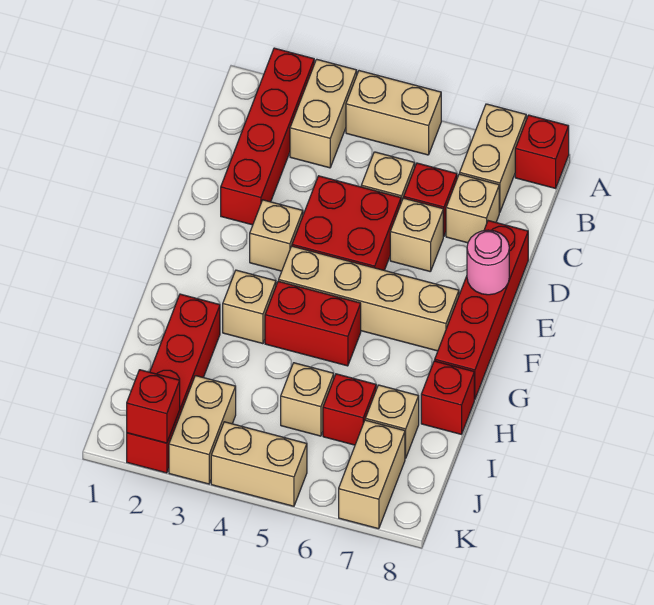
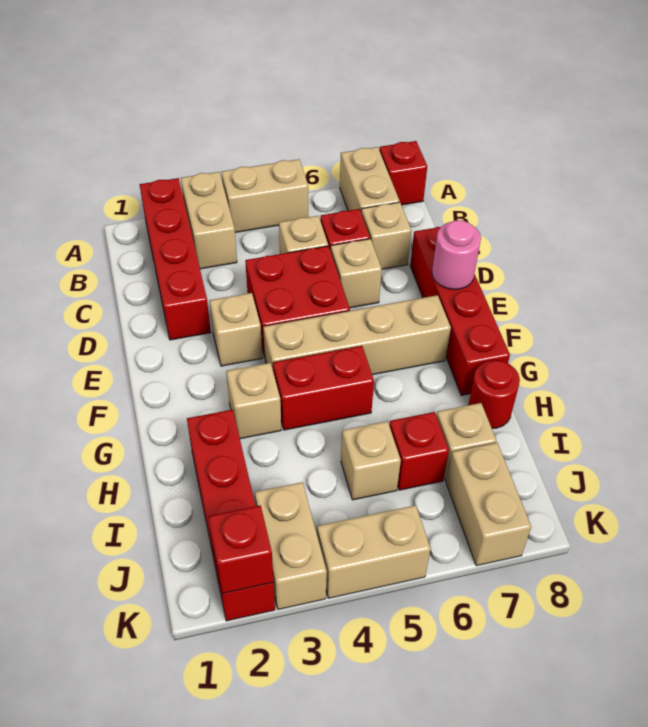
red brick H8 level 1 -> red round brick H8 level 1

